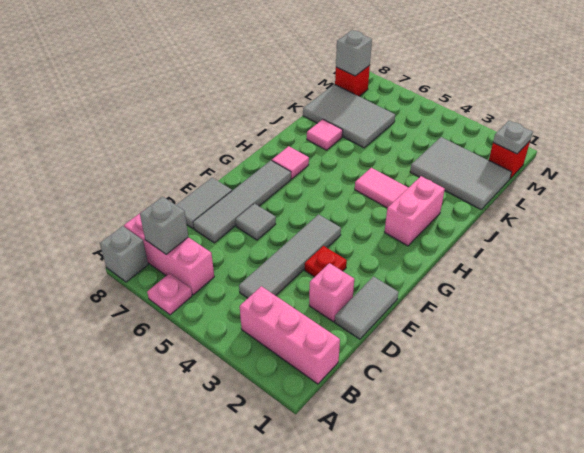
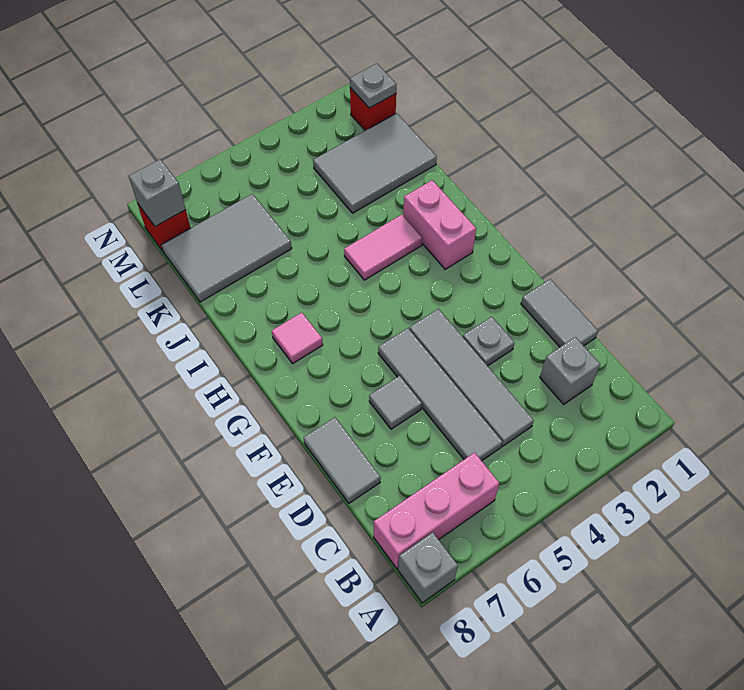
pink plate A6 level 1 -> none
pink brick B1:B3 level 1 -> none
grey brick B7 level 2 -> grey brick C2 level 1
pink brick D2 level 1 -> none
grey tile D7:G7 level 1 -> grey tile C5:F5 level 1
red plate E3 level 1 -> grey plate E3 level 1
pink tile J7 level 1 -> none

